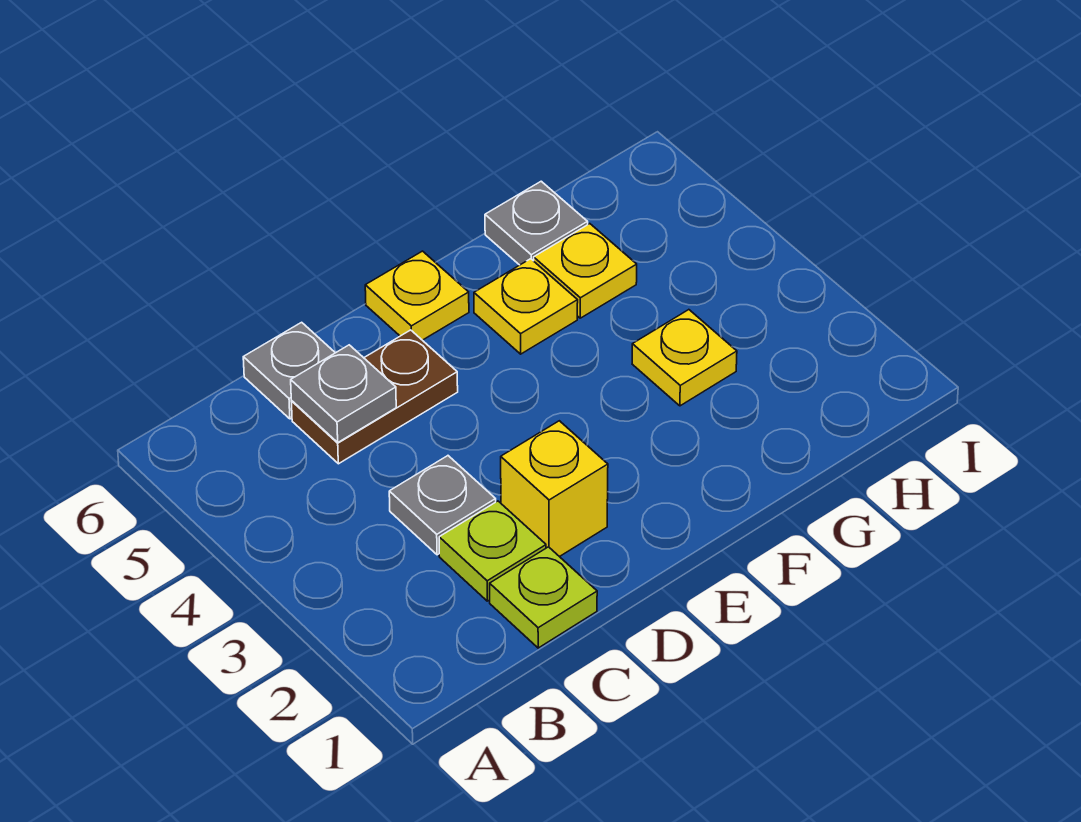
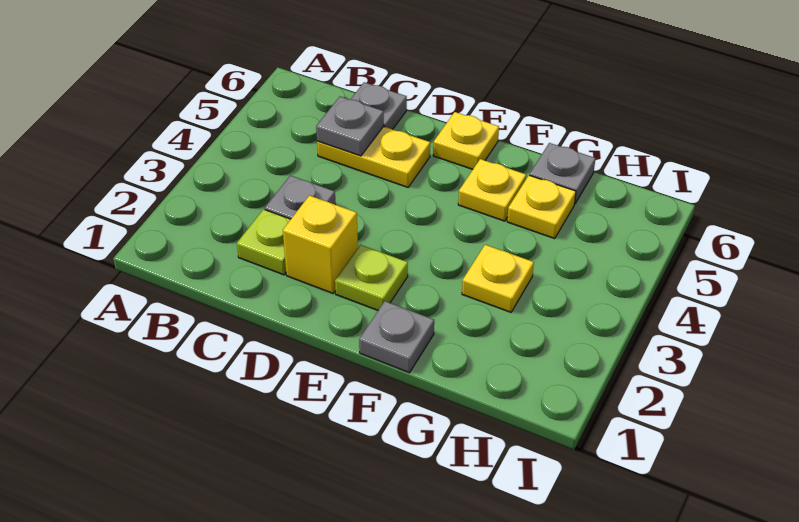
lime plate C1 level 1 -> lime plate E2 level 1
brown plate C5:D5 level 1 -> yellow plate C5:D5 level 1
none -> grey plate F1 level 1

